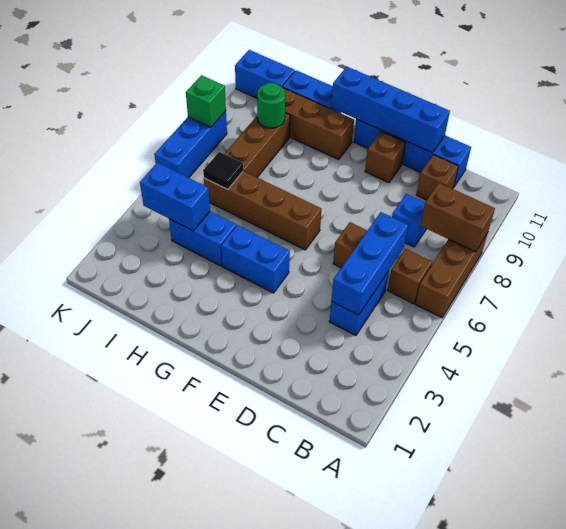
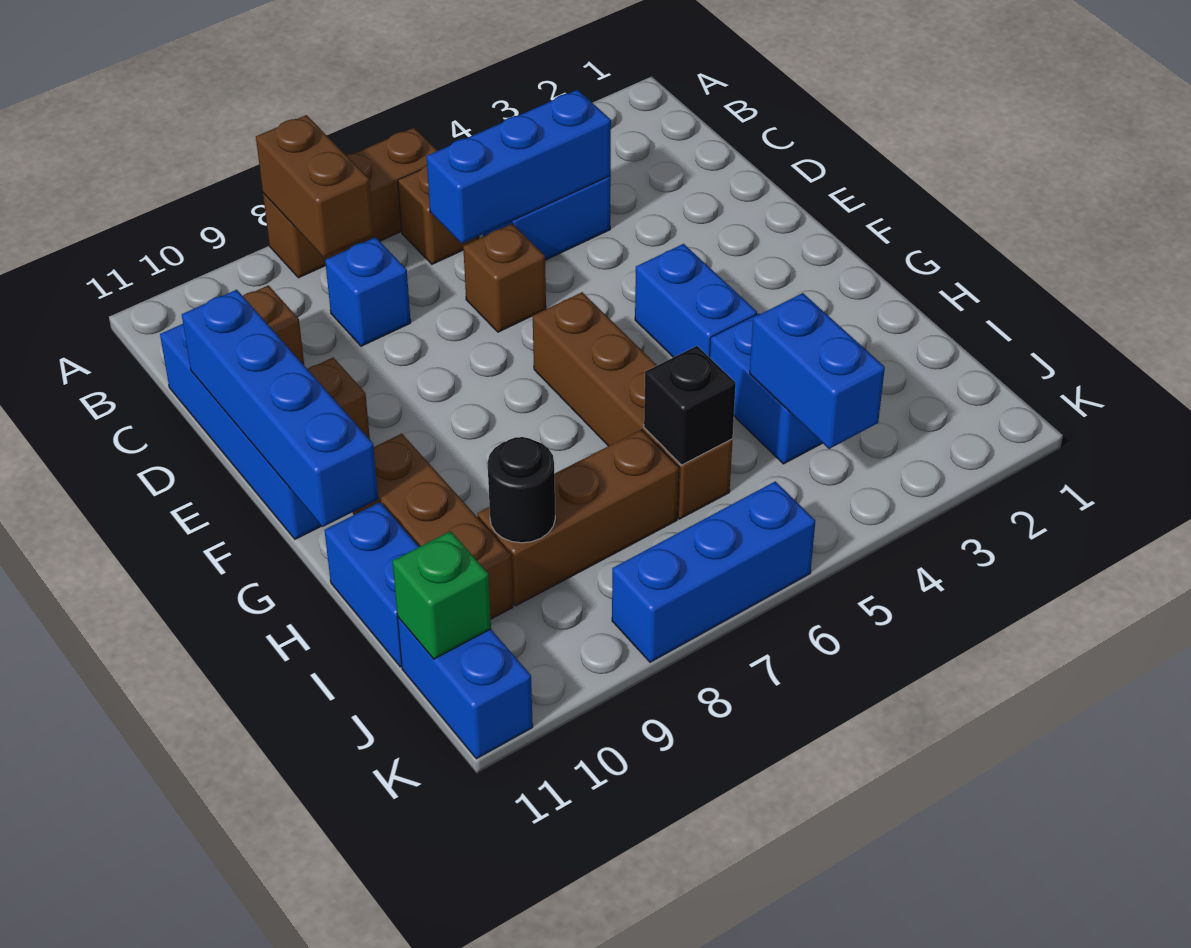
black tile I6 level 2 -> black brick I6 level 2
green round brick I9 level 2 -> black round brick I9 level 2
green brick K8 level 2 -> green brick J11 level 2

